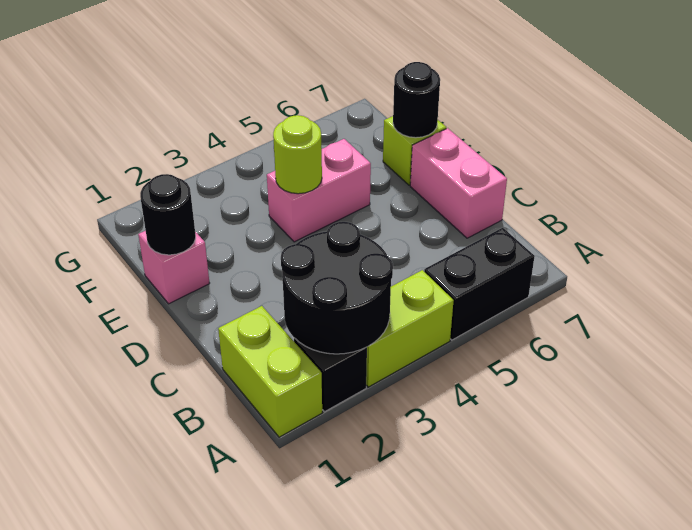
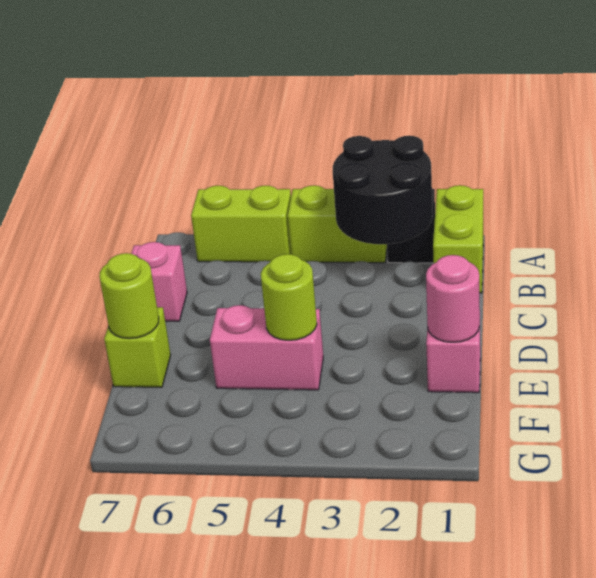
black brick A5:A6 level 1 -> lime brick A5:A6 level 1
pink brick C7:D7 level 1 -> pink brick C7 level 1
black round brick E1 level 2 -> pink round brick E1 level 2
black round brick E7 level 2 -> lime round brick E7 level 2

